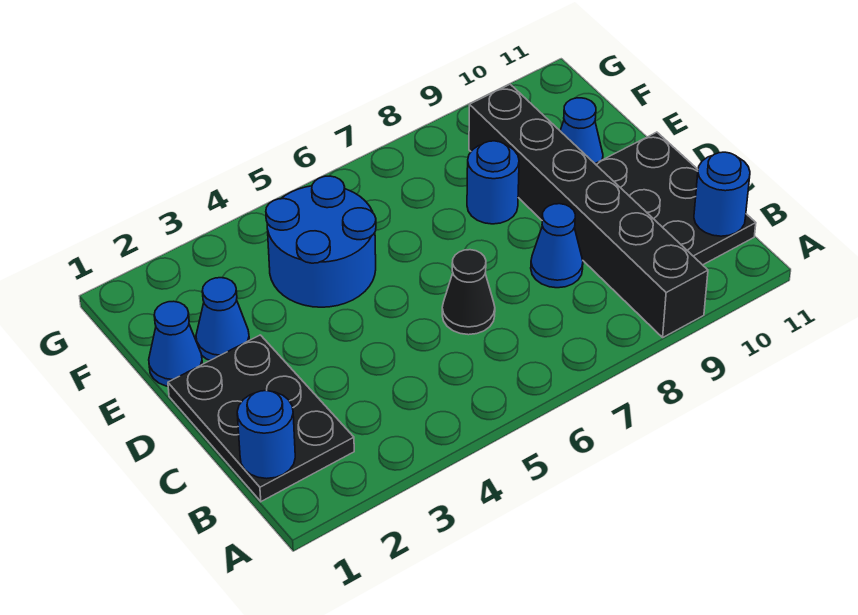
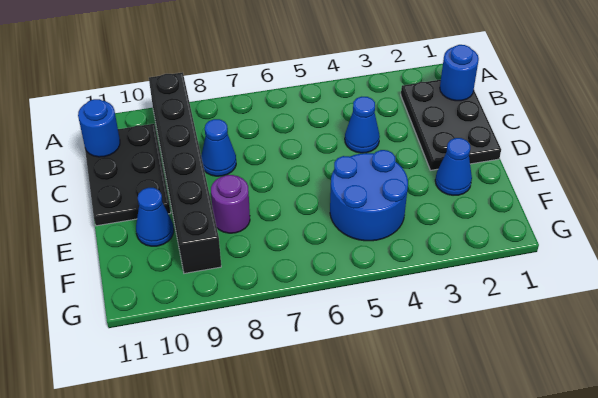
black cone C6 level 1 -> none
blue cone E1 level 1 -> blue cone C4 level 1
blue round brick E8 level 1 -> purple round brick E8 level 1

